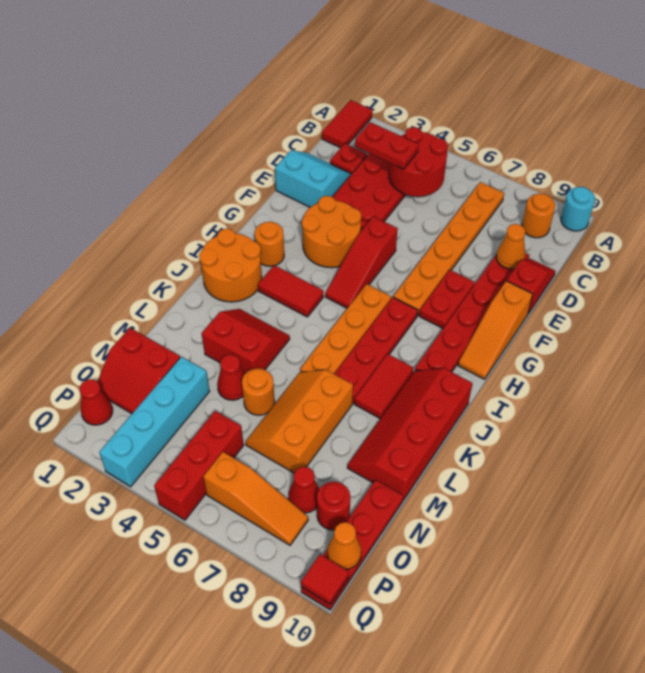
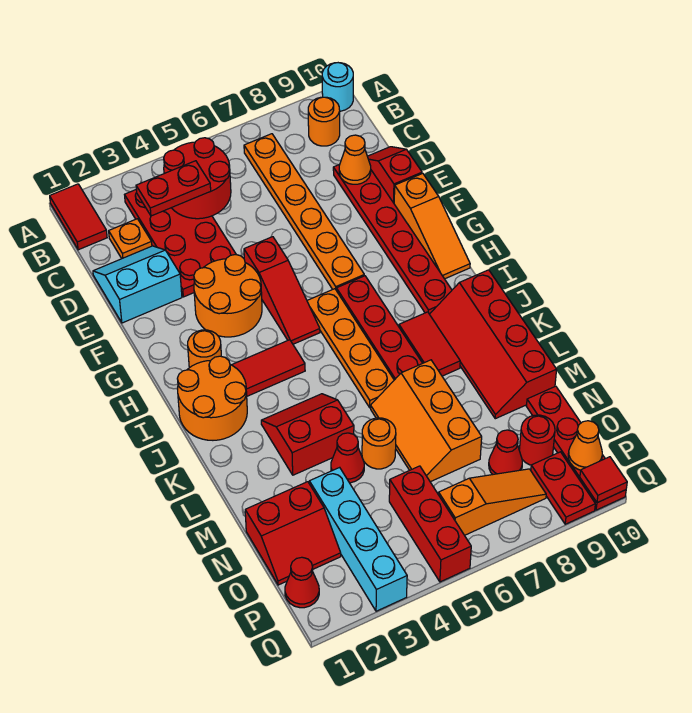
red plate C2 level 1 -> orange plate C2 level 1
red plate F8:G8 level 1 -> red plate P9:Q9 level 1

